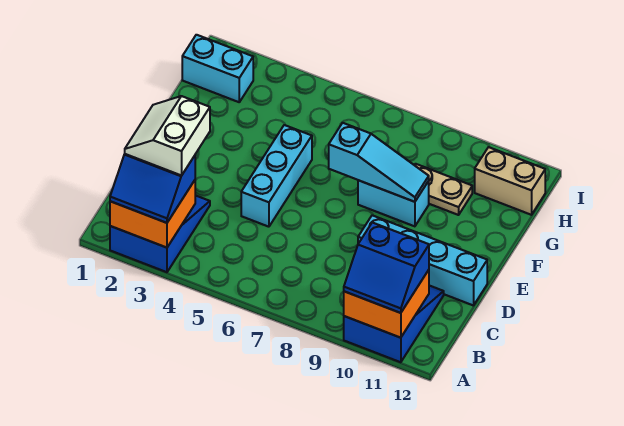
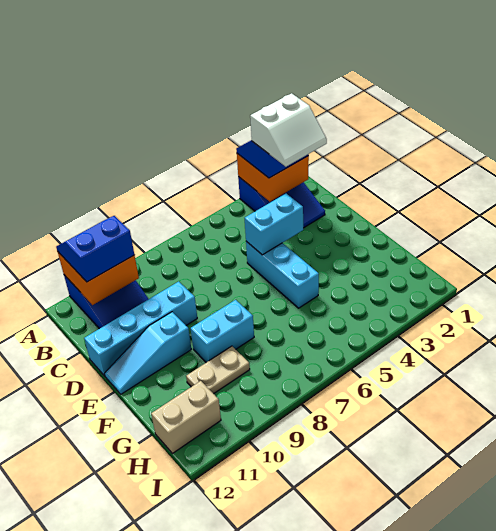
white slope B2:C3 level 4 top 3 -> white slope B2:C3 level 4 top B
cyan slope F7:F9 level 2 top 7 -> cyan slope E10:E12 level 1 top 10
cyan brick H1:H2 level 1 -> cyan brick D4:D5 level 2

